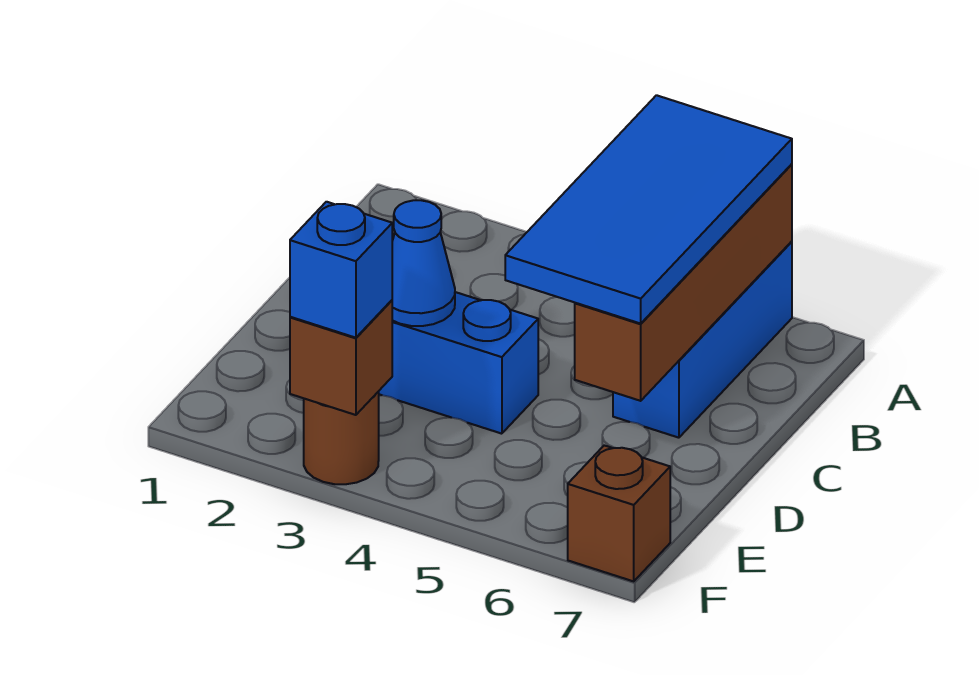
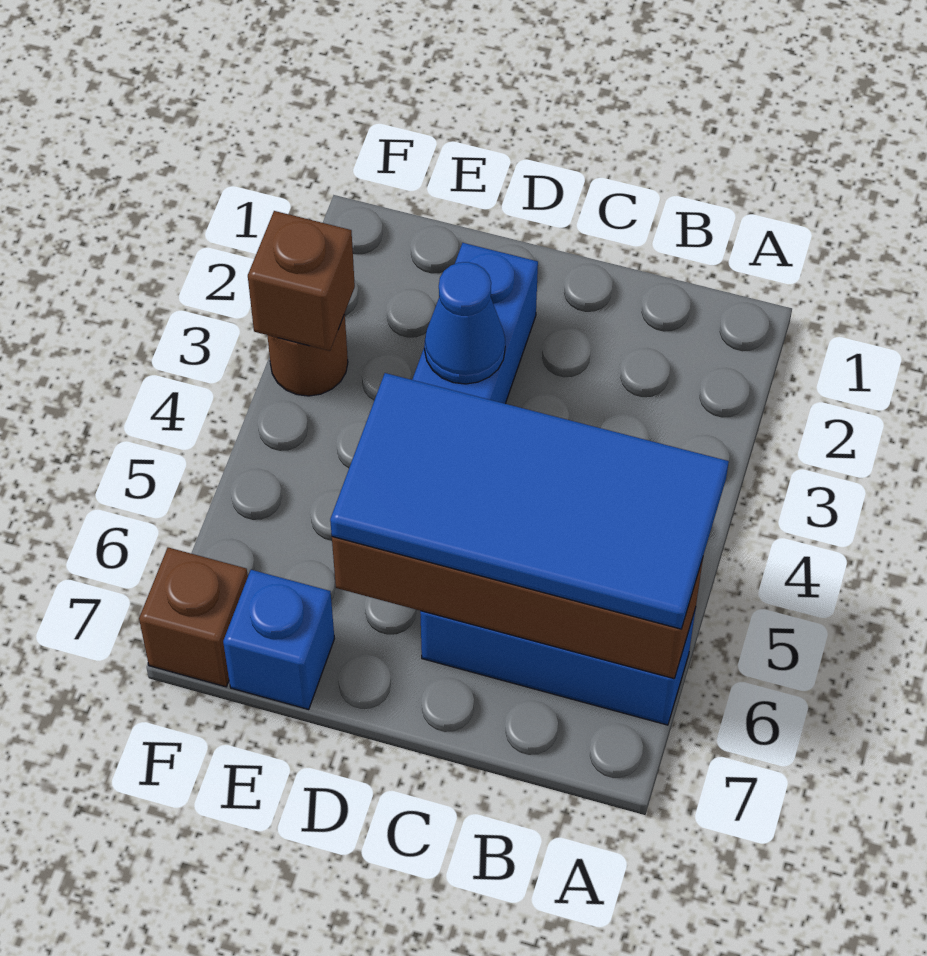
blue brick F3 level 3 -> blue brick E7 level 1

